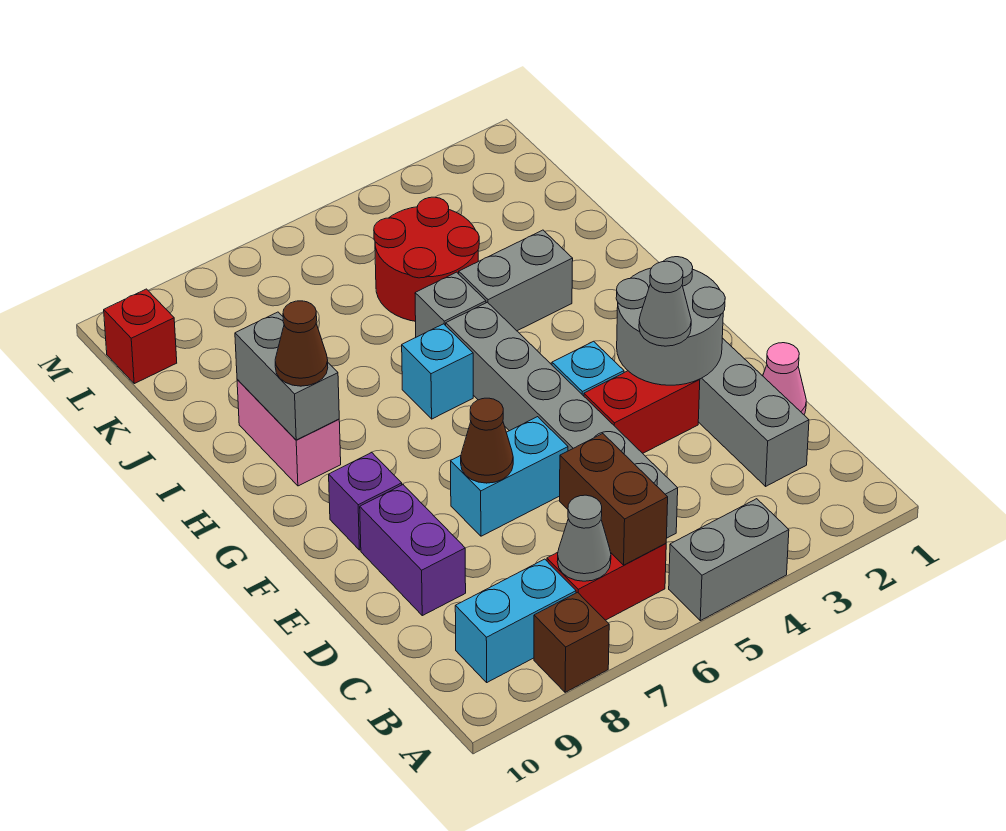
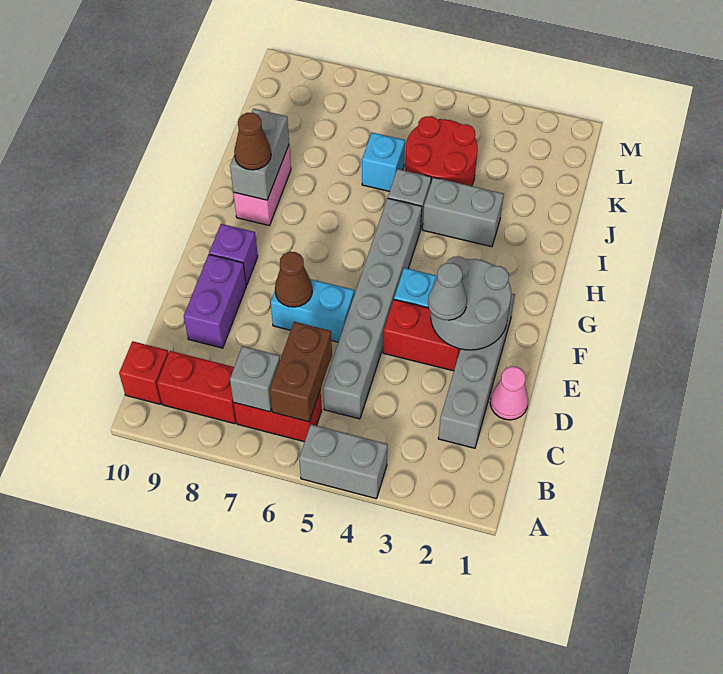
brown brick A8 level 1 -> none
grey cone B7 level 2 -> grey brick B7 level 2
cyan brick B8:B9 level 1 -> red brick B8:B9 level 1
cyan brick H6 level 1 -> cyan brick J6 level 1
red brick L10 level 1 -> red brick B10 level 1

